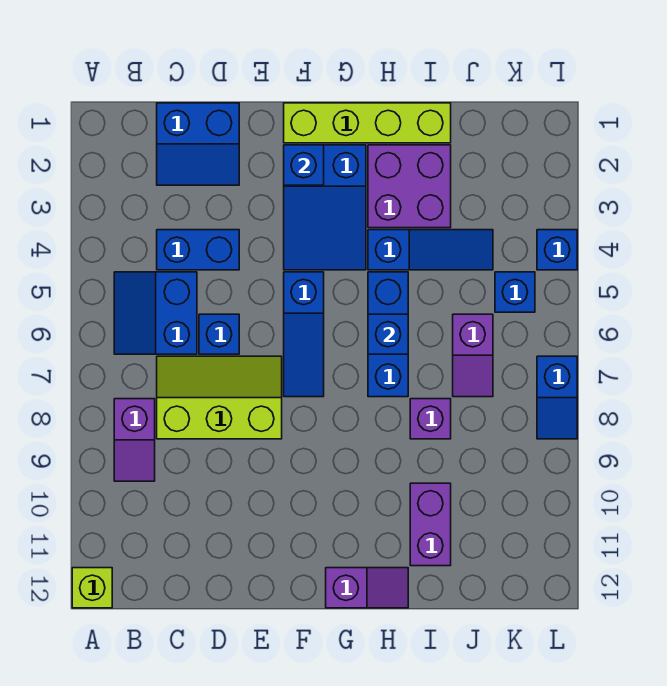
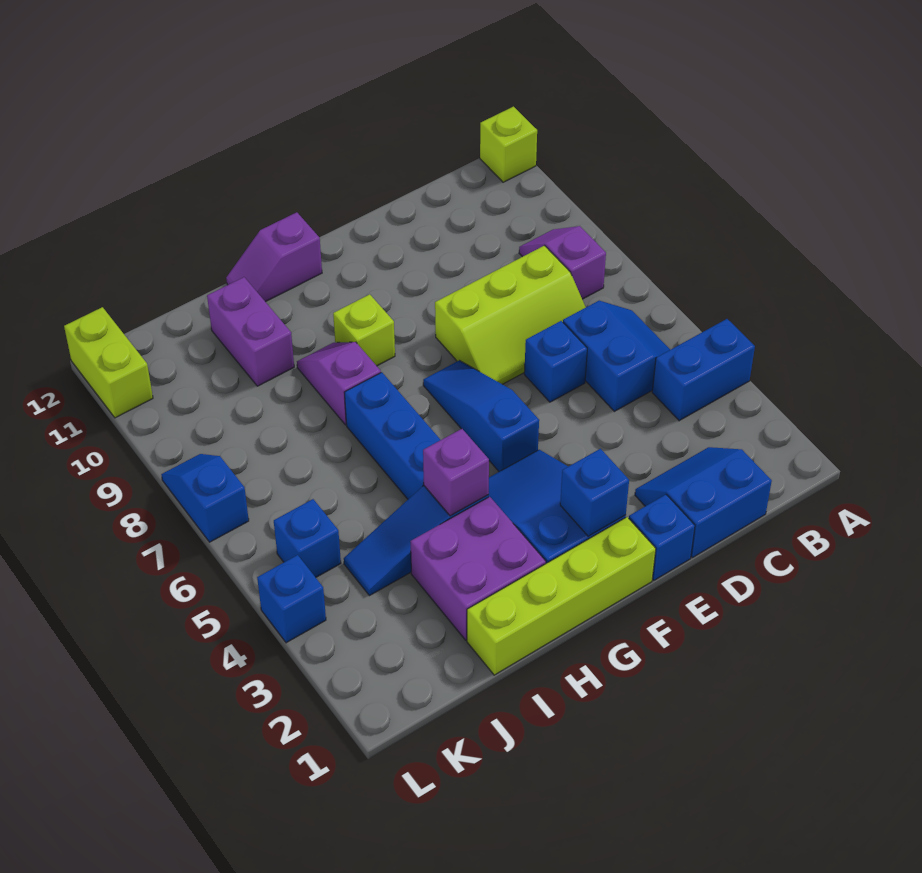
blue brick C4:D4 level 1 -> blue brick A4:B4 level 1
none -> lime brick G9 level 1
blue brick H6 level 2 -> blue brick E1 level 1
purple brick I8 level 1 -> purple brick H4 level 2
purple slope J6:J7 level 1 top 6 -> purple slope H8:H9 level 1 top 8
none -> lime brick L11:L12 level 1

